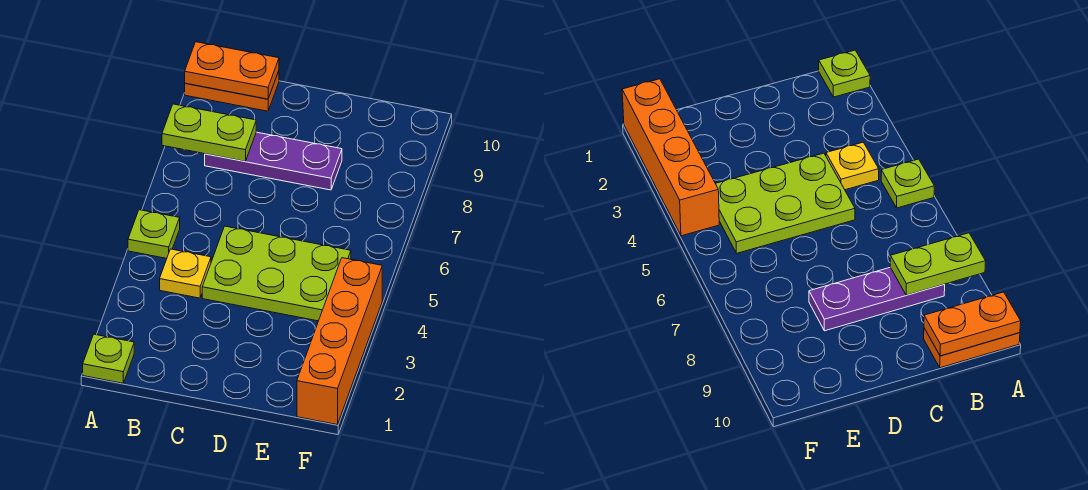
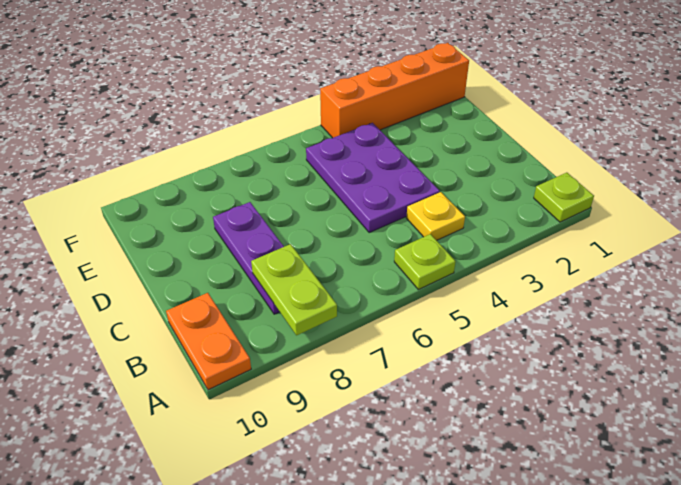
orange plate A10:B10 level 2 -> none
lime plate C4:E5 level 1 -> purple plate C4:E5 level 1

